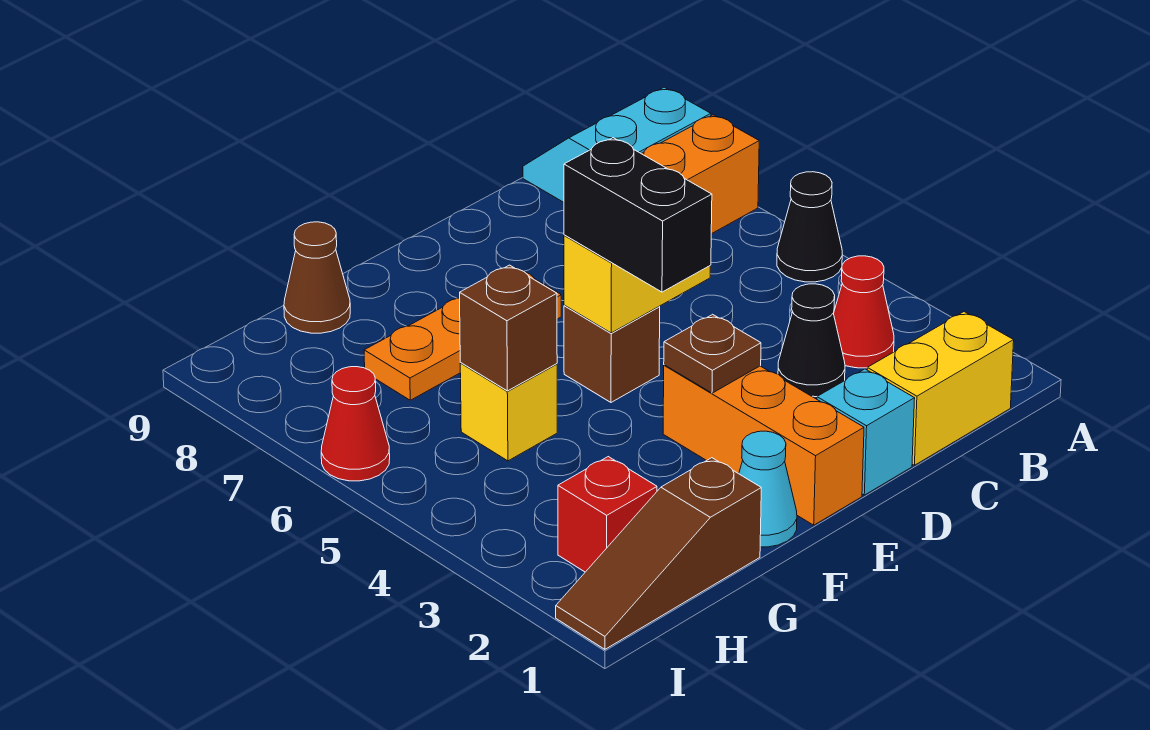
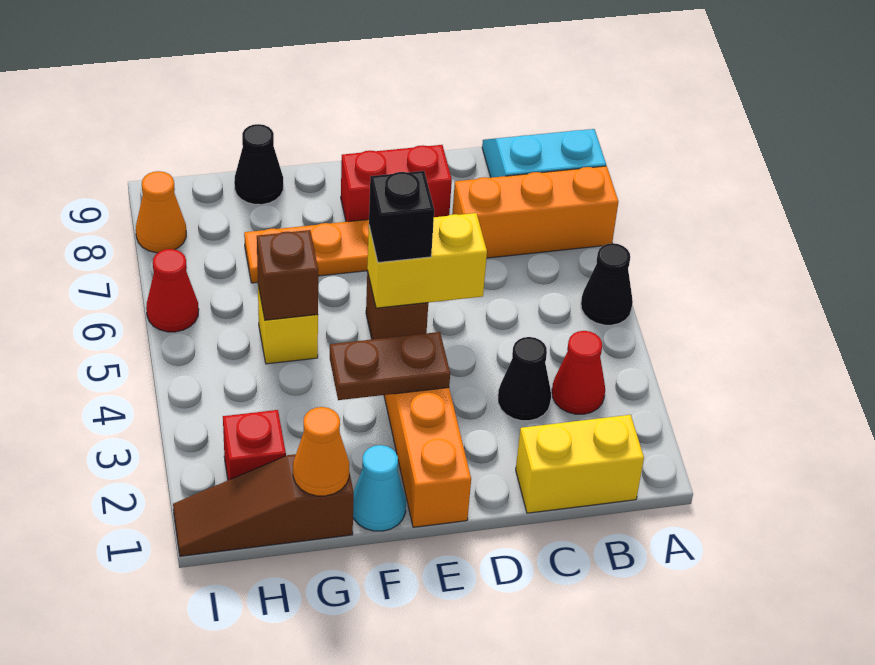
cyan brick D1 level 1 -> none
none -> red brick D8:E8 level 1
brown plate E3 level 2 -> brown plate E3:F3 level 2
black brick E4:E5 level 3 -> black brick E5 level 3
none -> orange cone G1 level 2
brown cone G9 level 1 -> black cone G9 level 1
none -> orange cone I8 level 1

